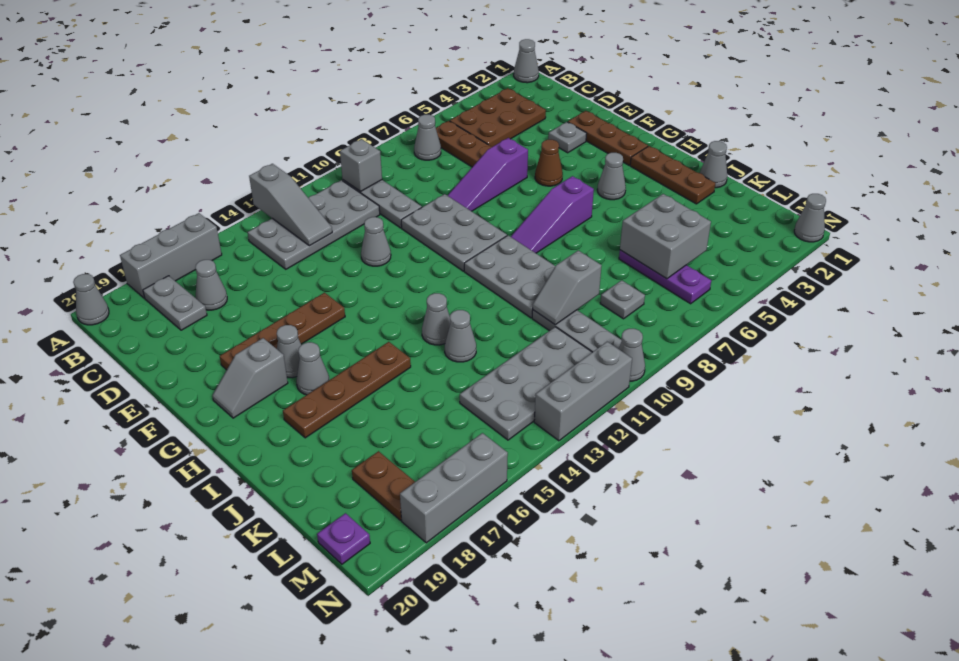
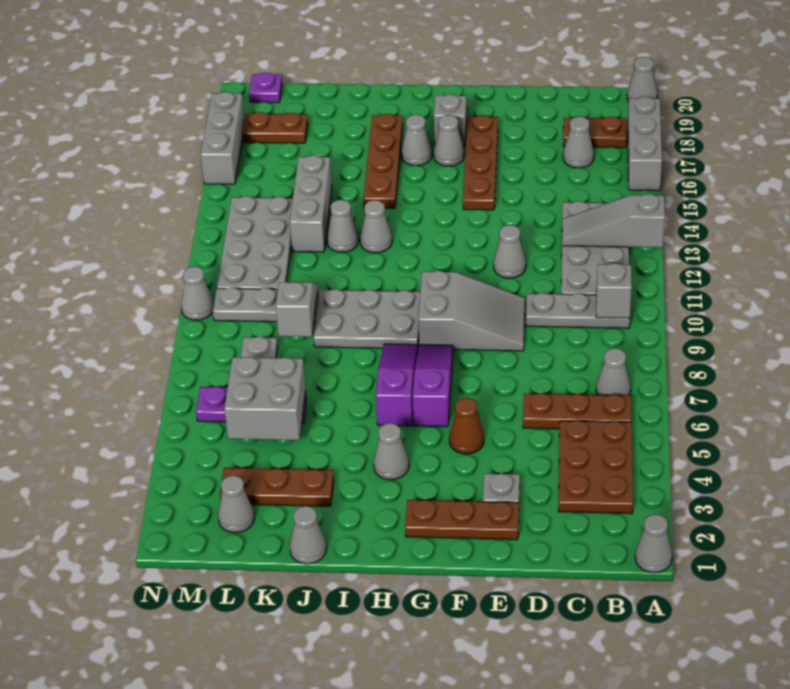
grey plate B18:C18 level 1 -> brown plate B18:C18 level 1
purple slope E6:E8 level 1 top 6 -> purple slope G6:G8 level 1 top 6
grey plate E9:G10 level 1 -> grey slope E9:G10 level 1 top G
brown plate H2:J2 level 1 -> brown plate J3:L3 level 1
grey cone N1 level 1 -> grey cone L2 level 1
grey brick N11:N13 level 1 -> grey brick K13:K15 level 1

